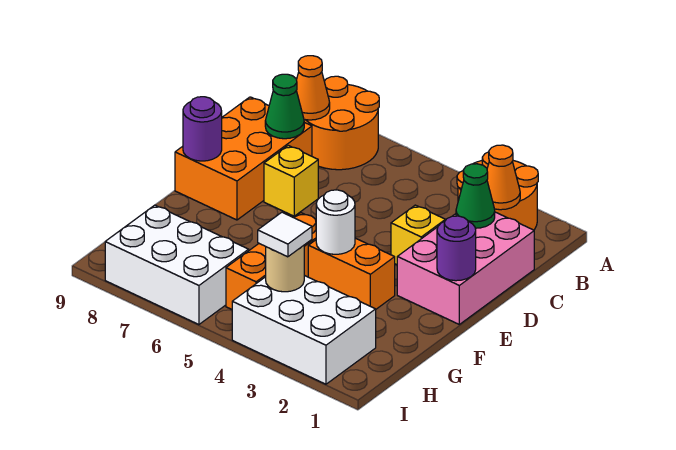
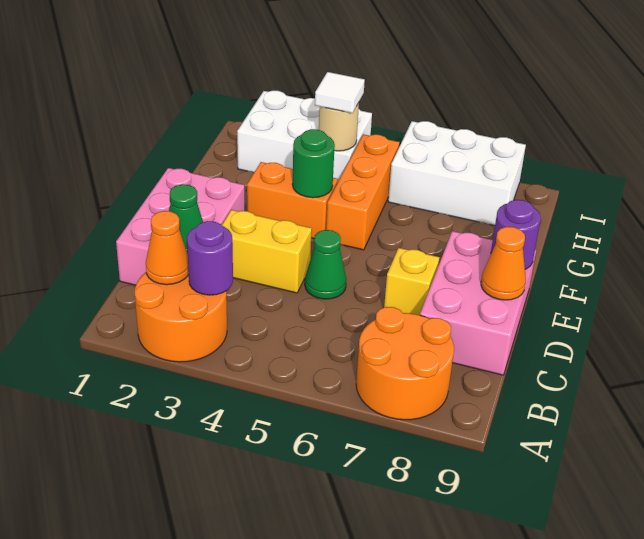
orange cone B8 level 2 -> orange cone D9 level 2
orange brick C8:E9 level 1 -> pink brick C8:E9 level 1
green cone C8 level 2 -> green cone D5 level 1
yellow brick D3 level 1 -> yellow brick D3:D4 level 1
purple round brick E1 level 2 -> purple round brick B3 level 2
white round brick F4 level 2 -> green round brick F4 level 2

